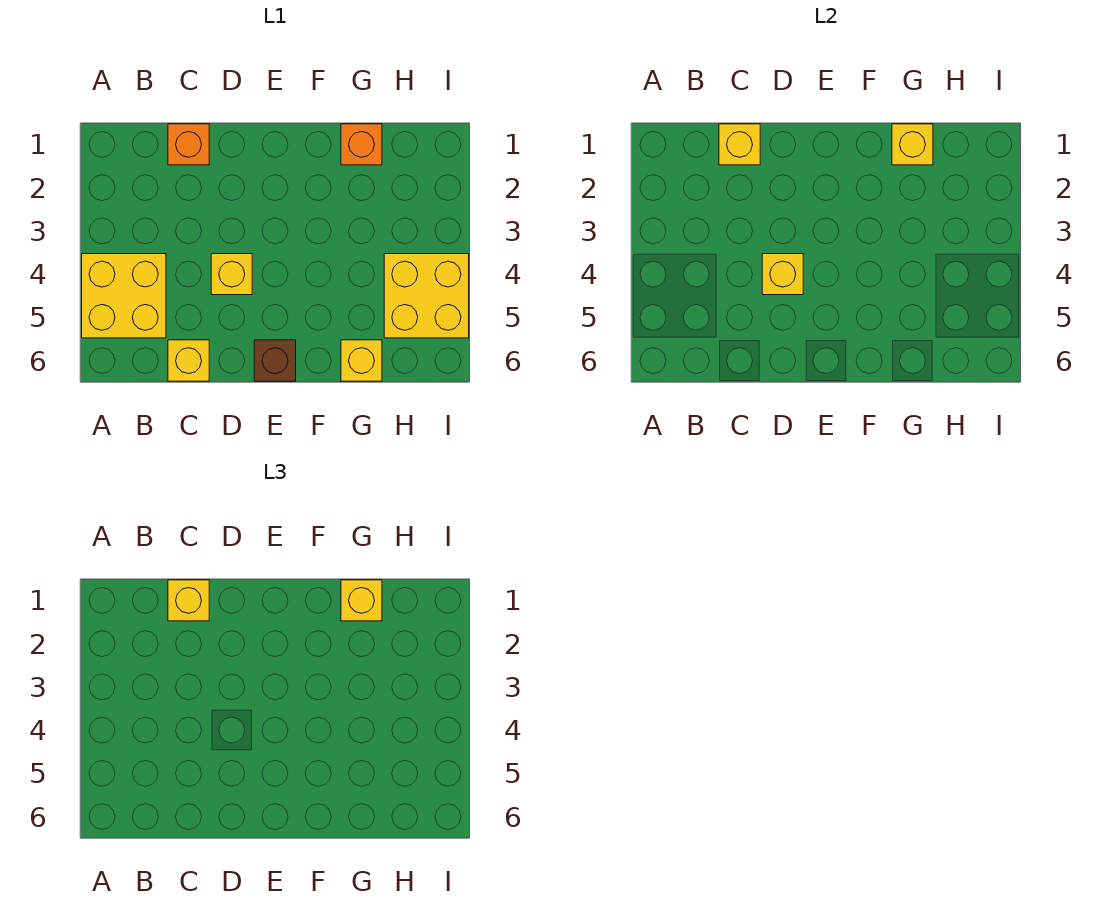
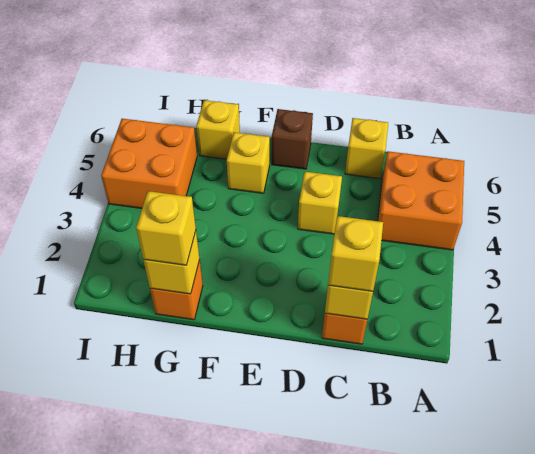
yellow brick A4:B5 level 1 -> orange brick A4:B5 level 1
yellow brick D4 level 2 -> yellow brick F5 level 1
yellow brick H4:I5 level 1 -> orange brick H4:I5 level 1

